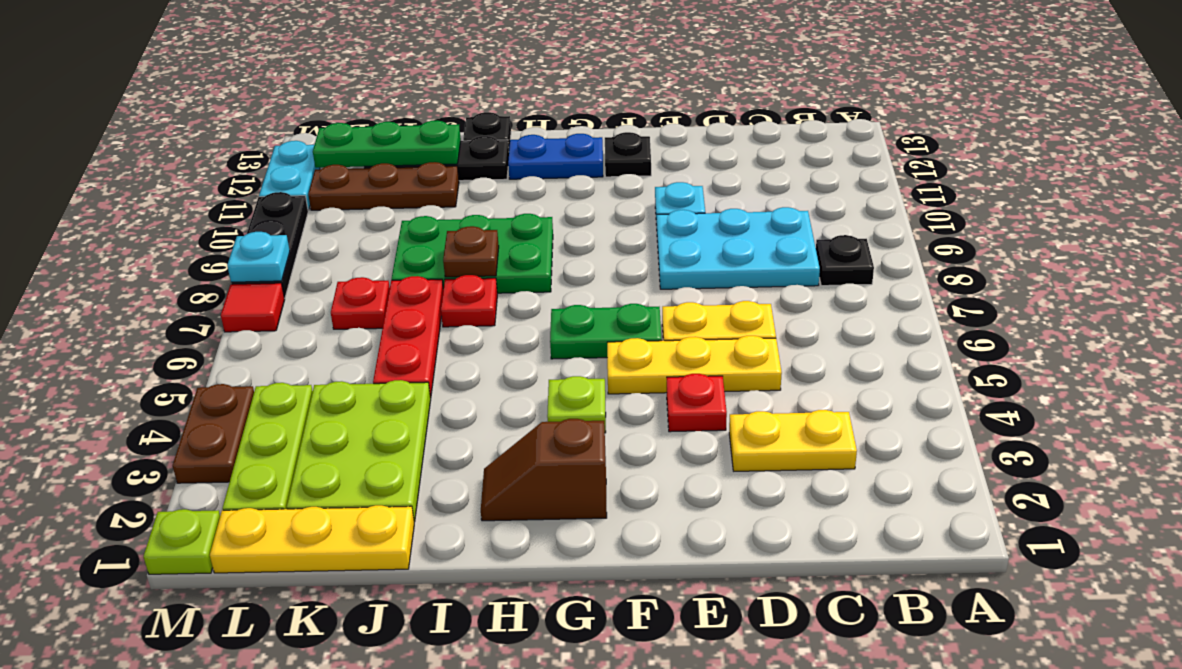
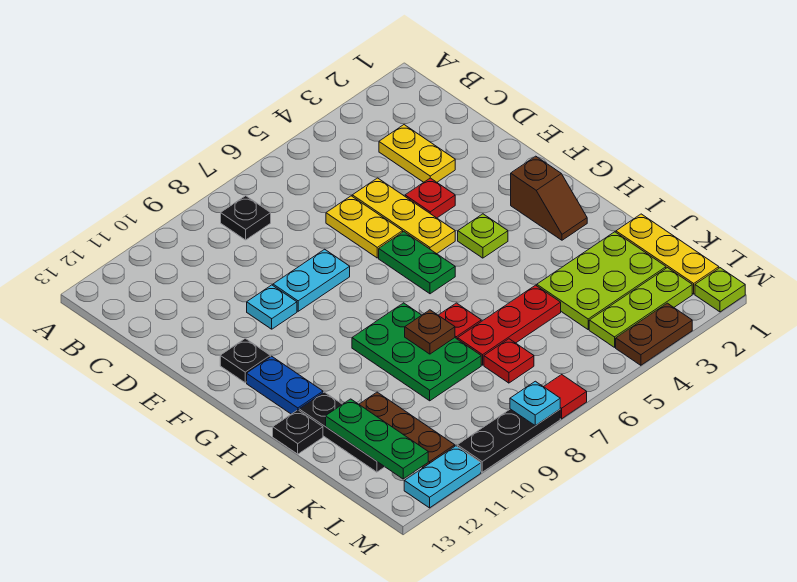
cyan plate C8:E9 level 1 -> cyan plate E8:E9 level 1

